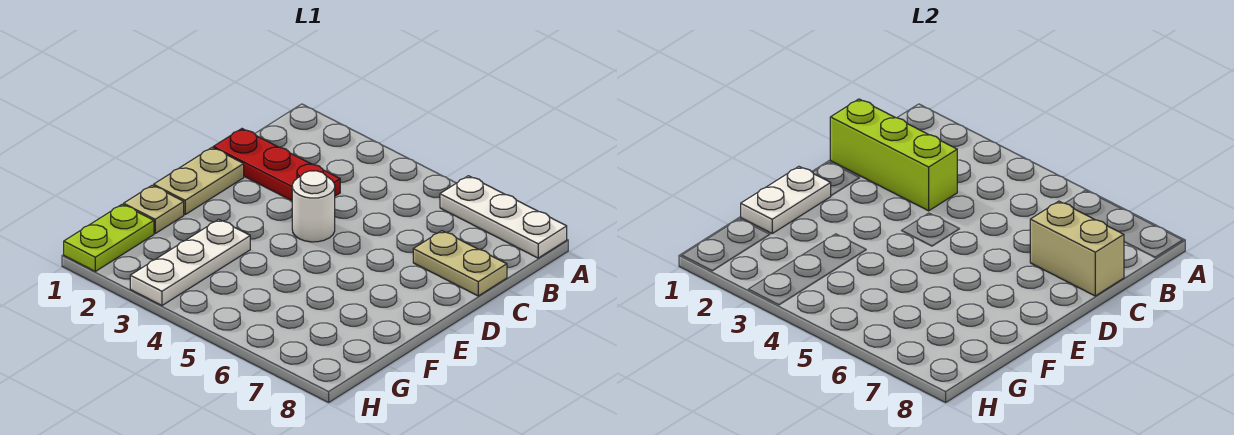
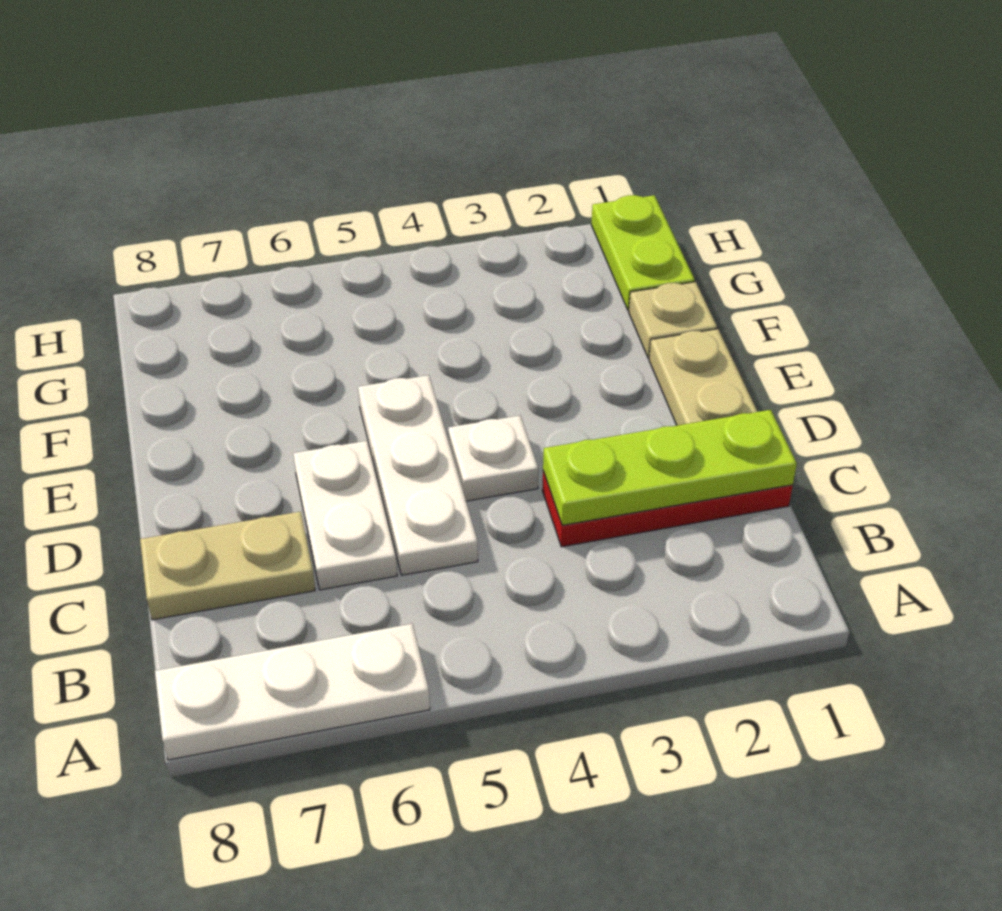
lime brick C1:C3 level 2 -> lime plate C1:C3 level 2
tan brick C7:C8 level 2 -> none
white round brick D4 level 1 -> white plate D4 level 1
white plate E1:F1 level 2 -> white plate C6:D6 level 1
white plate F3:H3 level 1 -> white plate C5:E5 level 1

